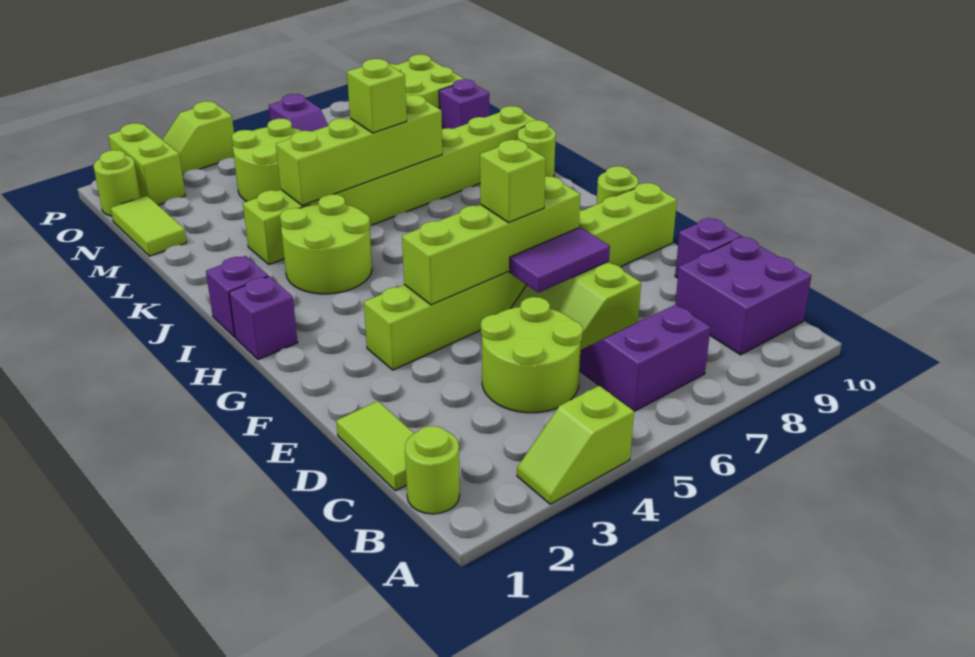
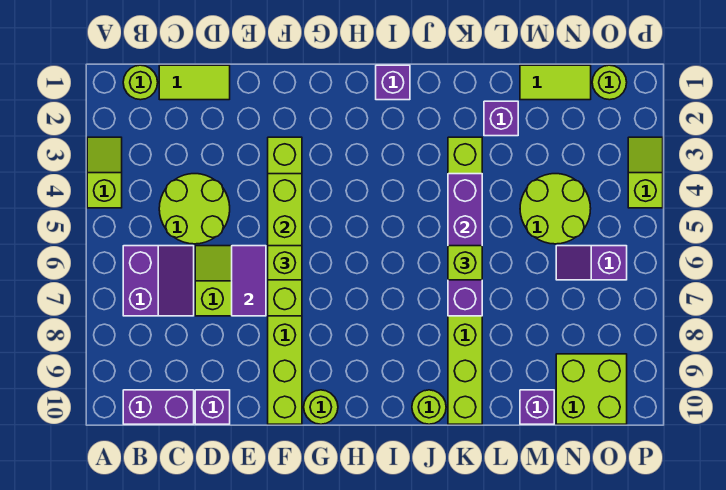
purple brick B9:C10 level 1 -> purple brick B10:C10 level 1
purple brick H1 level 1 -> purple brick L2 level 1
lime round brick I3:J4 level 1 -> none
lime brick K4:K7 level 2 -> purple brick K4:K7 level 2
lime brick O2:P2 level 1 -> none

